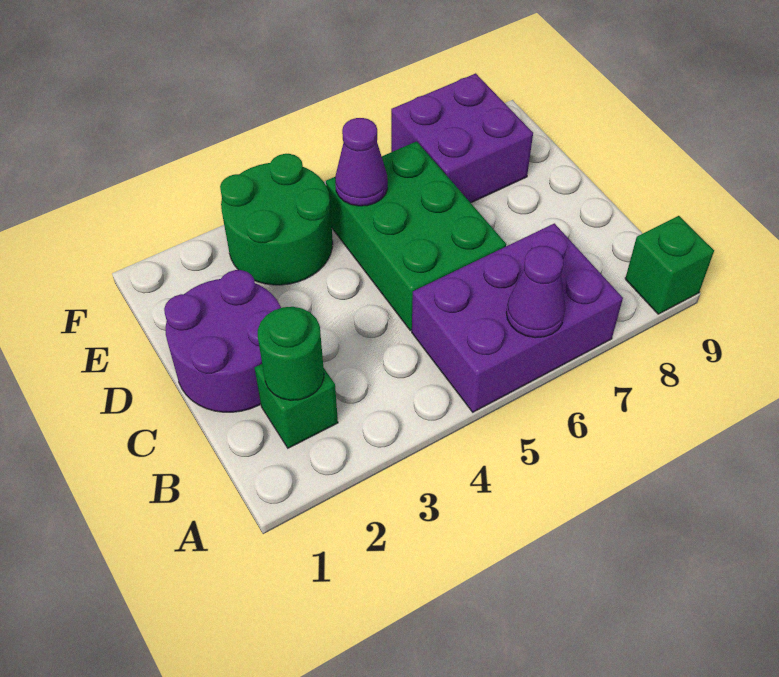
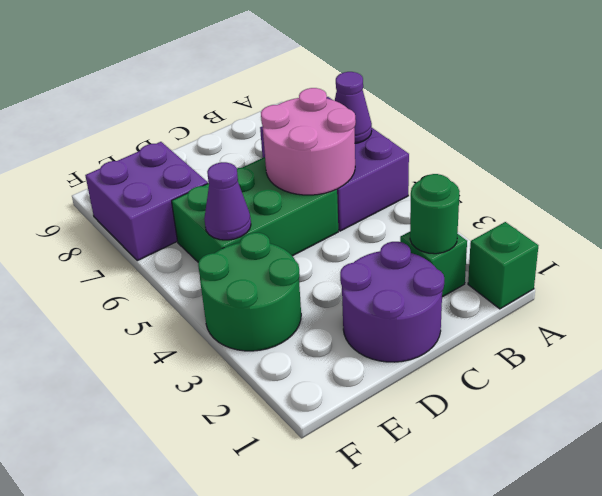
green brick A9 level 1 -> green brick A1 level 1
none -> pink round brick B5:C6 level 2

